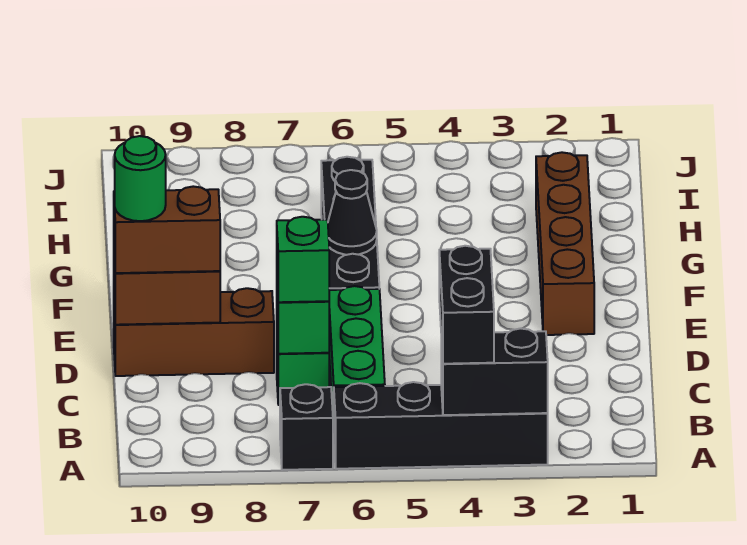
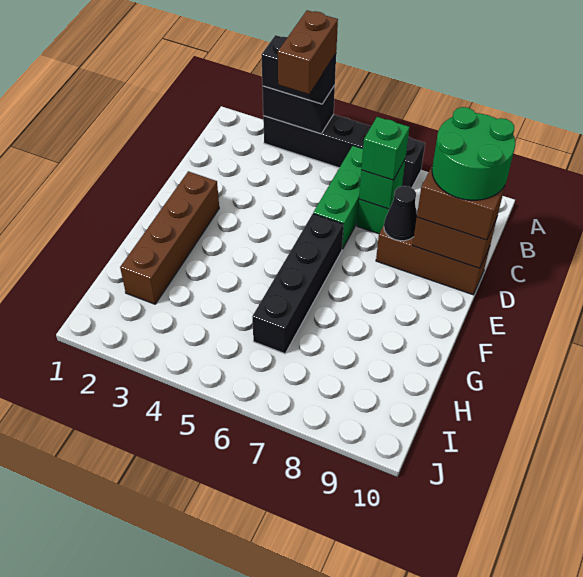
black brick A4:B4 level 3 -> black brick A3:A4 level 3
none -> brown brick A4:B4 level 4
green round brick D10 level 4 -> green round brick C9:D10 level 4
black cone F6 level 2 -> black cone D8 level 2

